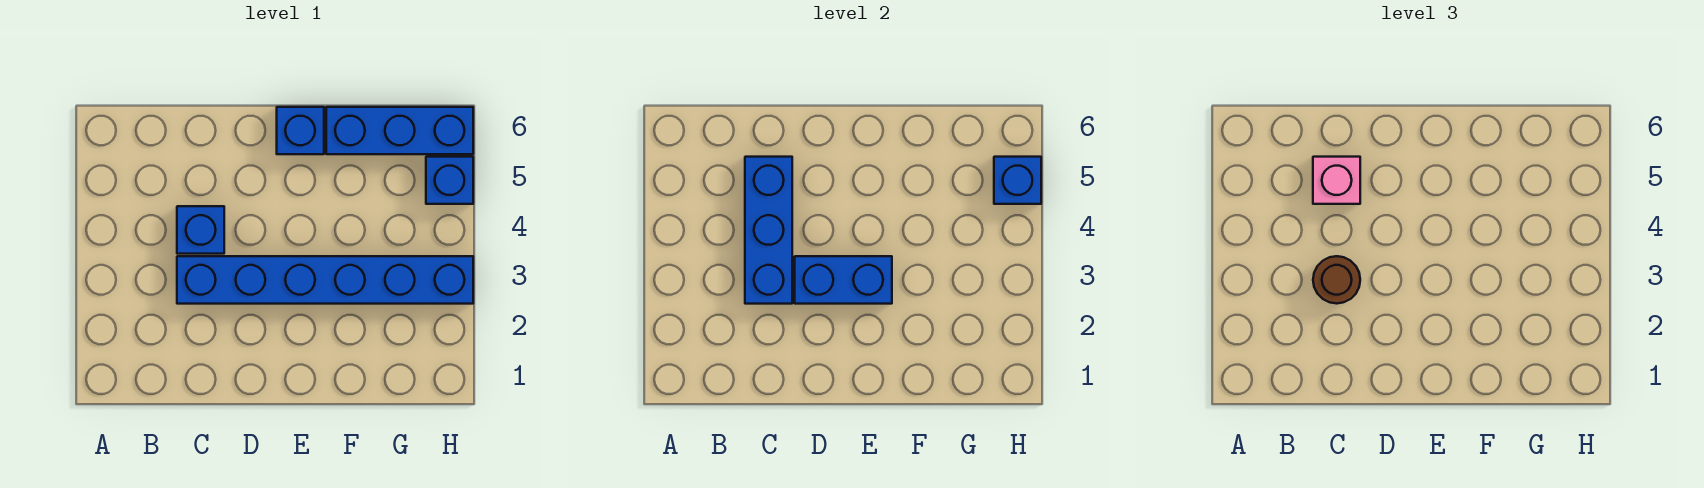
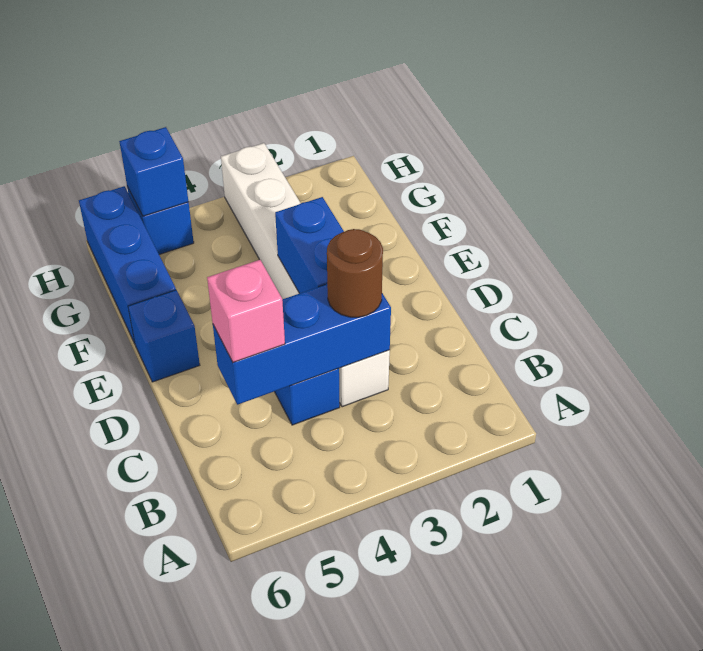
blue brick C3:H3 level 1 -> white brick C3:H3 level 1

